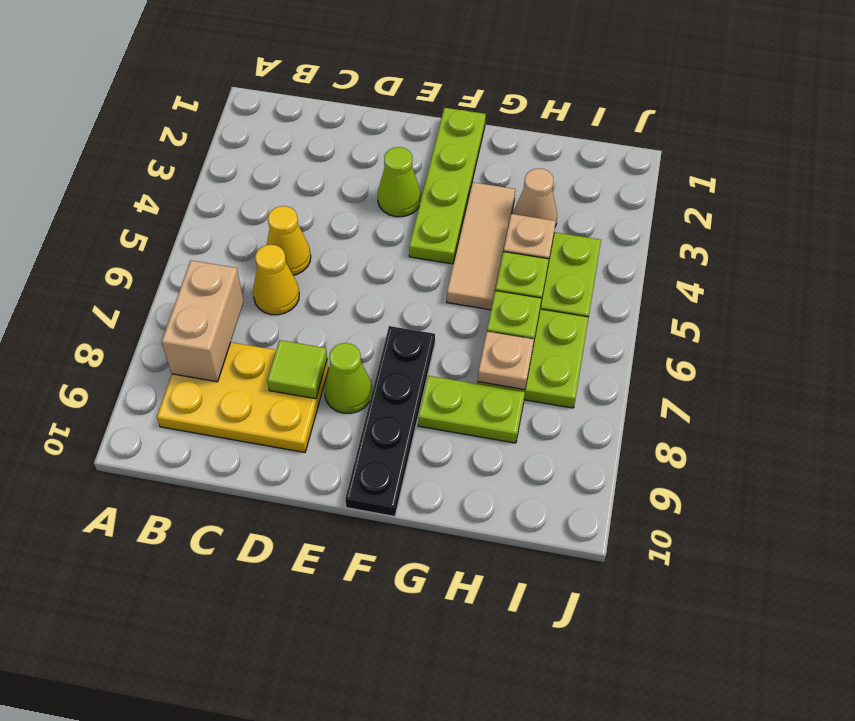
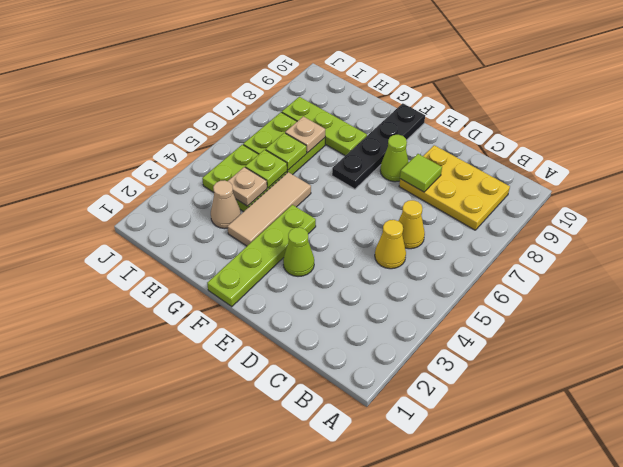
tan brick B7:B8 level 2 -> none
lime plate G8:H8 level 1 -> lime plate G8:I8 level 1

